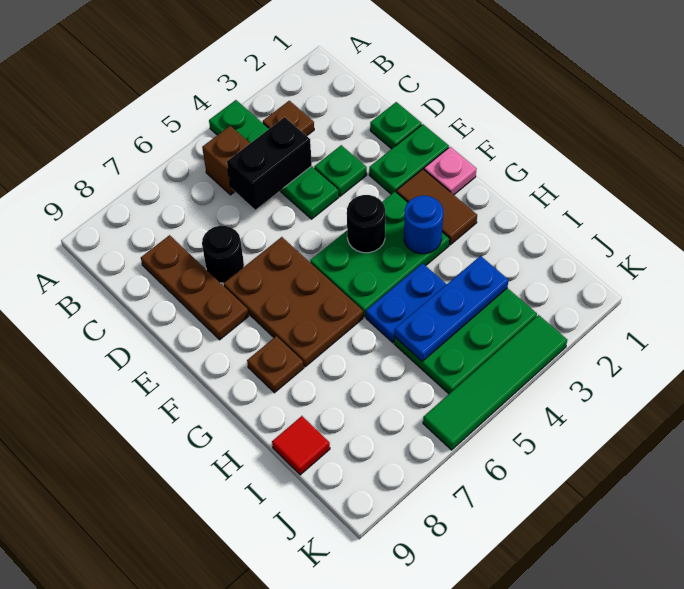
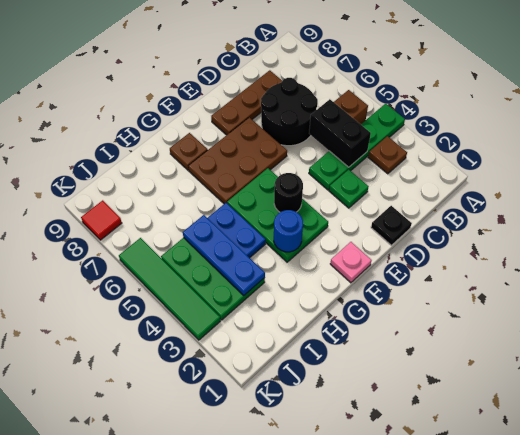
green plate D1 level 1 -> black plate D1 level 1
black round brick D7 level 1 -> black round brick C6:D7 level 1
green plate E1:E2 level 1 -> none
brown tile F2:G2 level 1 -> none
red tile I9 level 1 -> red tile K8 level 1

